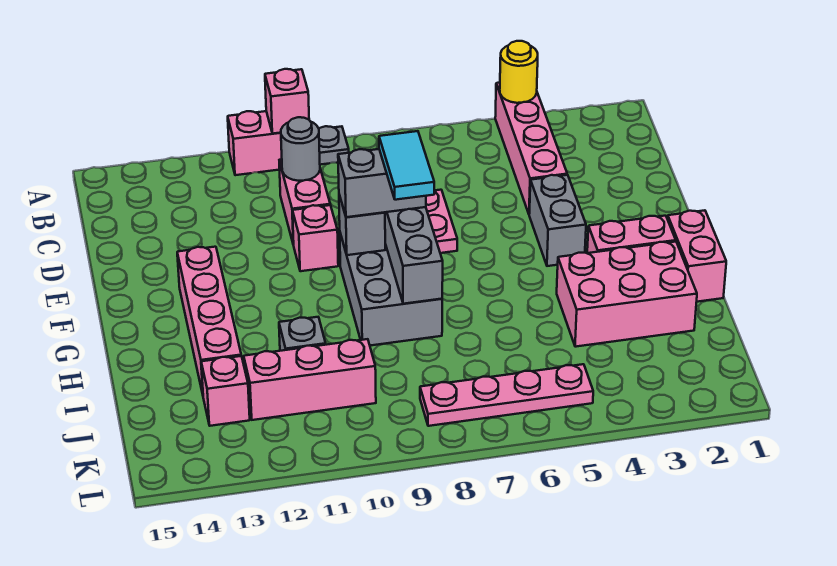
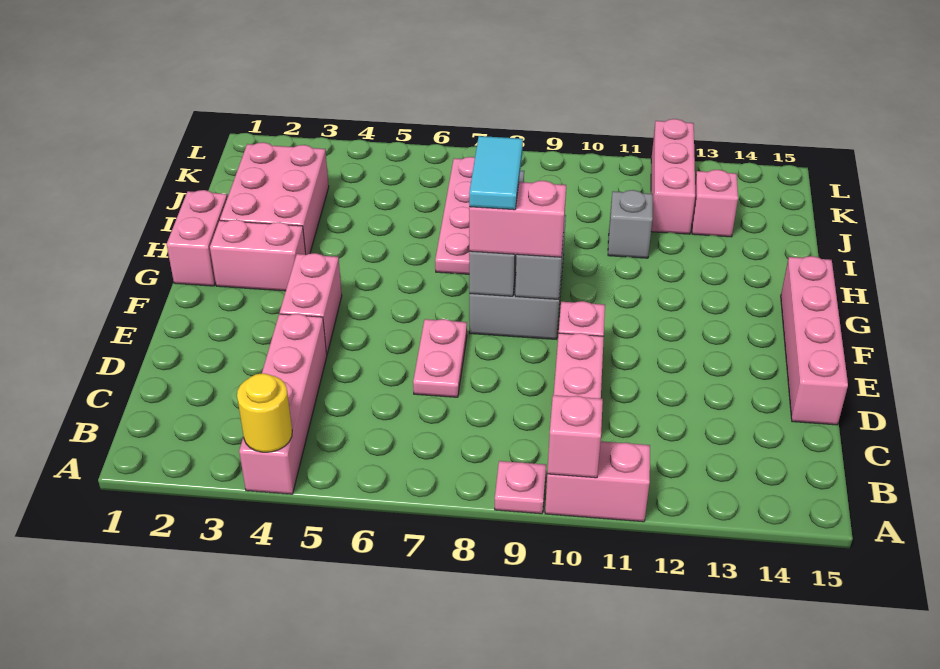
grey plate A9 level 1 -> pink plate A9 level 1
grey round brick C10 level 2 -> none
grey brick E4:F4 level 1 -> pink brick E4:F4 level 1
grey brick F8:F9 level 3 -> pink brick F8:F9 level 3
pink brick F13:I13 level 1 -> pink brick D15:G15 level 1
pink brick H2:I4 level 1 -> pink brick H2:J3 level 1
pink brick J10:J12 level 1 -> pink brick J12:L12 level 1
pink plate K5:K8 level 1 -> pink plate H7:K7 level 1

